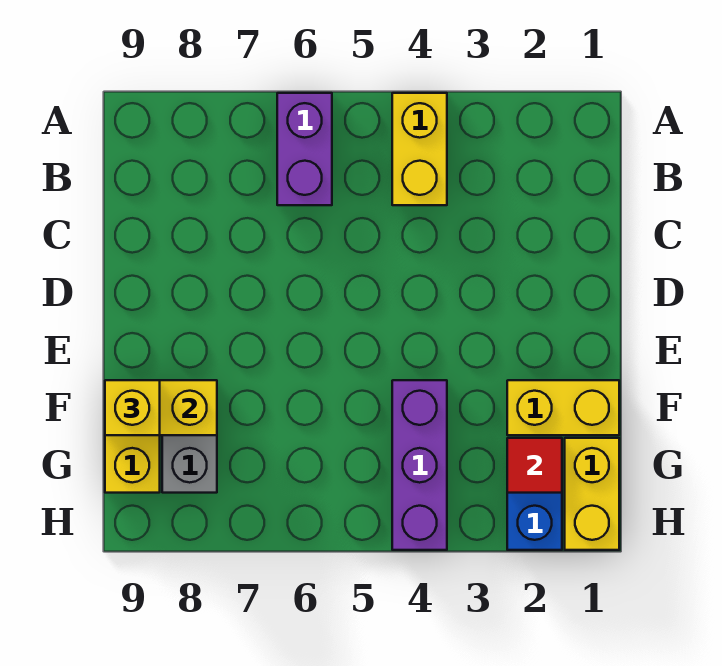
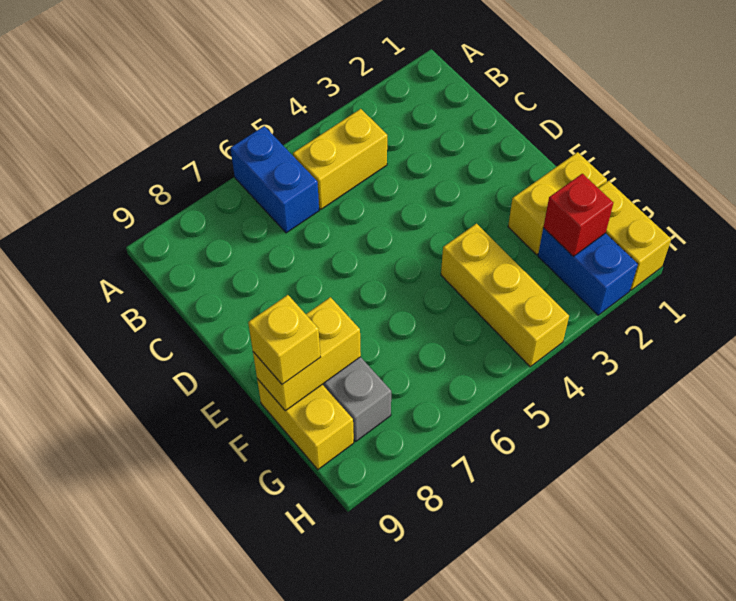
yellow brick A4:B4 level 1 -> yellow brick B4:B5 level 1
purple brick A6:B6 level 1 -> blue brick A6:B6 level 1
purple brick F4:H4 level 1 -> yellow brick F4:H4 level 1
red tile G2 level 2 -> red brick G2 level 2

